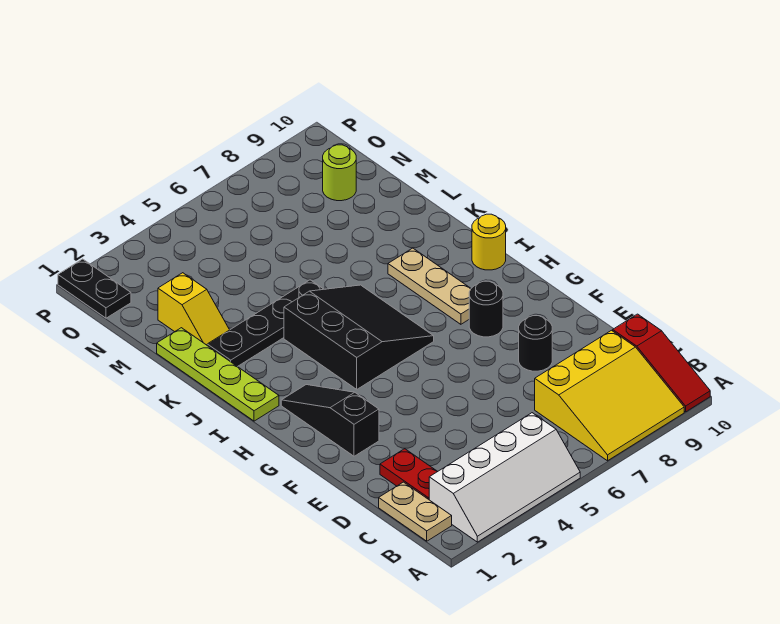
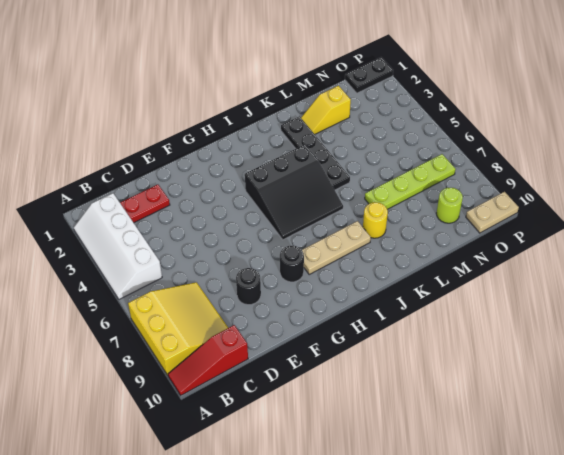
yellow slope A7:C9 level 1 top C -> yellow slope A7:C9 level 1 top A
tan plate B1:C1 level 1 -> tan plate O10:P10 level 1
black slope F2:H2 level 1 top F -> none
lime plate I1:L1 level 1 -> lime plate L7:O7 level 1
yellow round brick I10 level 1 -> yellow round brick K8 level 1

